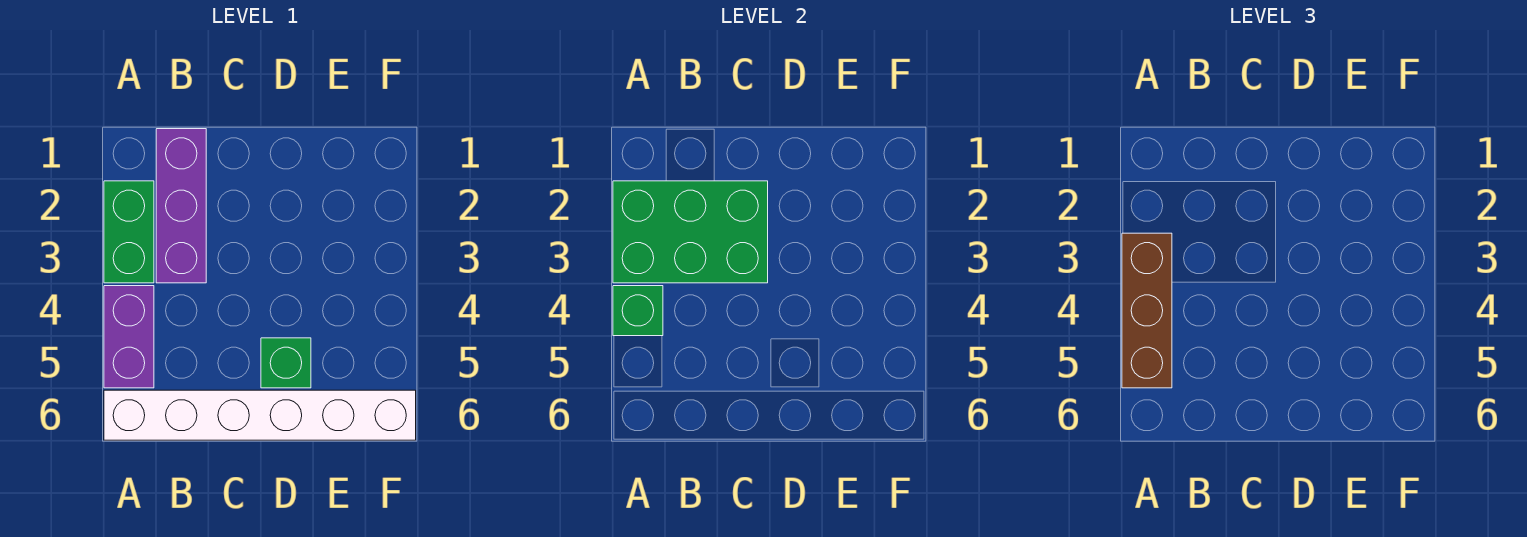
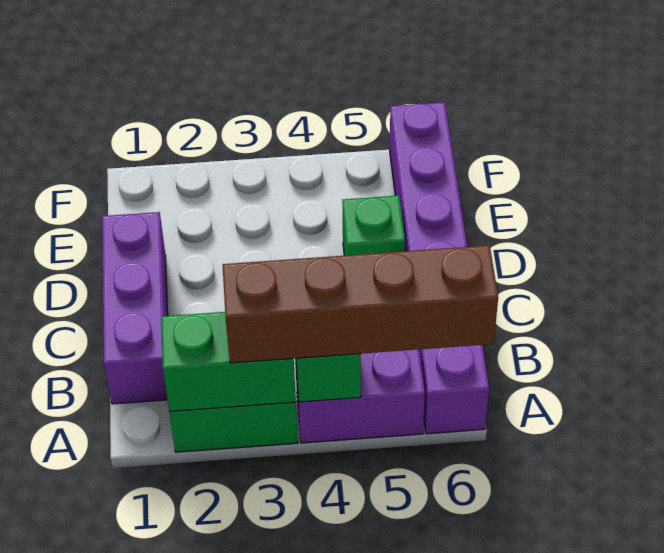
green brick A2:C3 level 2 -> green brick A2:A3 level 2
brown brick A3:A5 level 3 -> brown brick A3:A6 level 3
white brick A6:F6 level 1 -> purple brick A6:F6 level 1
purple brick B1:B3 level 1 -> purple brick B1:D1 level 1

